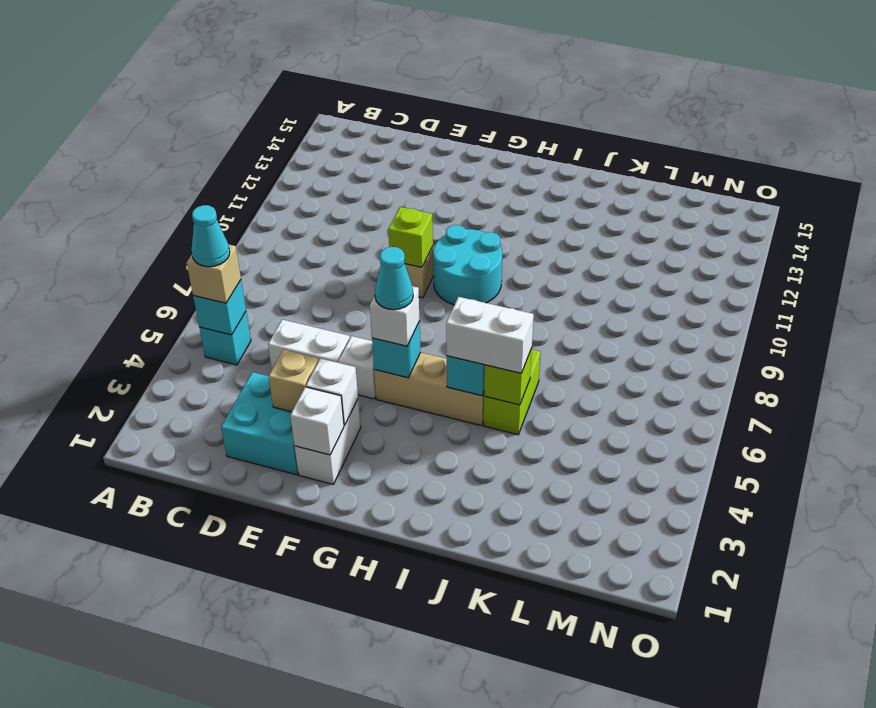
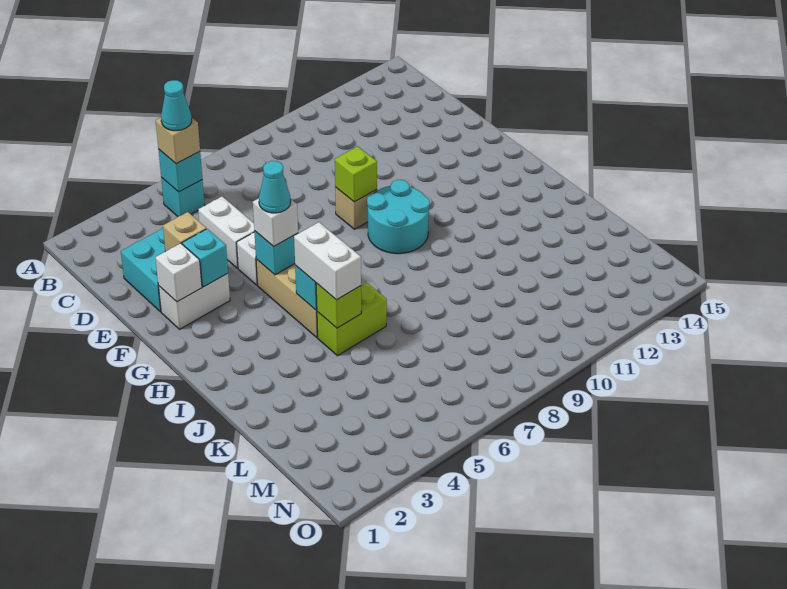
white brick F3 level 2 -> cyan brick F3 level 2

